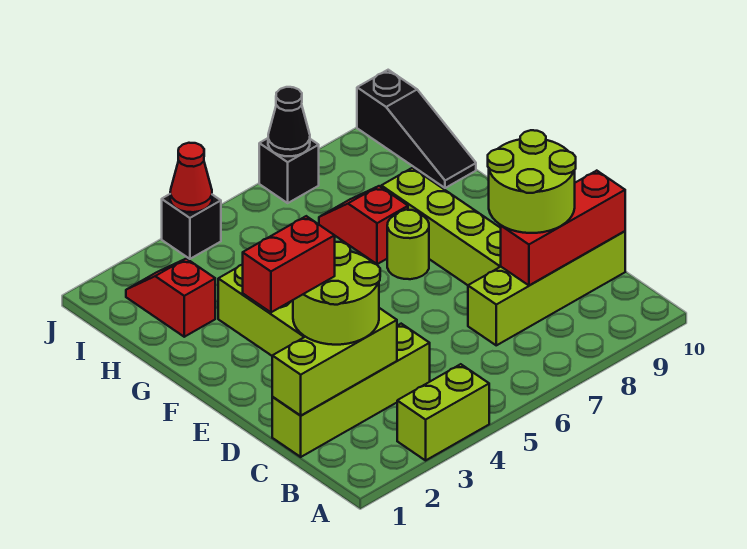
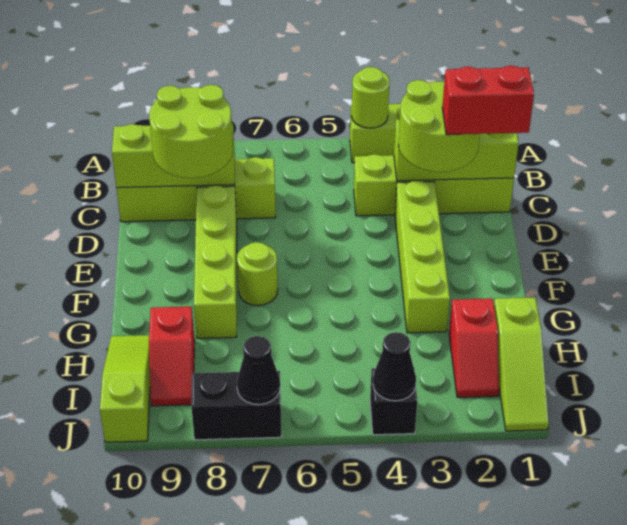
none -> lime round brick A4 level 2
red brick C8:C10 level 2 -> lime brick C8:C10 level 2
red slope G7:H7 level 1 top G -> red slope H9:I9 level 1 top H
none -> lime slope H1:J1 level 1 top H
black slope H10:J10 level 1 top J -> lime slope H10:J10 level 1 top J
red cone J4 level 2 -> black cone J4 level 2
black brick J7 level 1 -> black brick J7:J8 level 1

